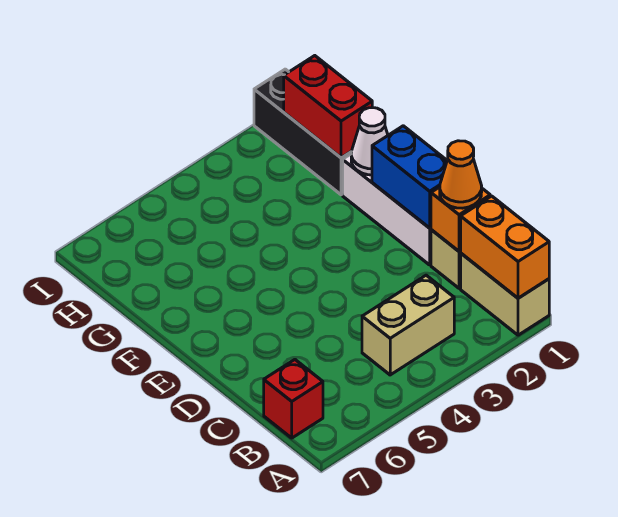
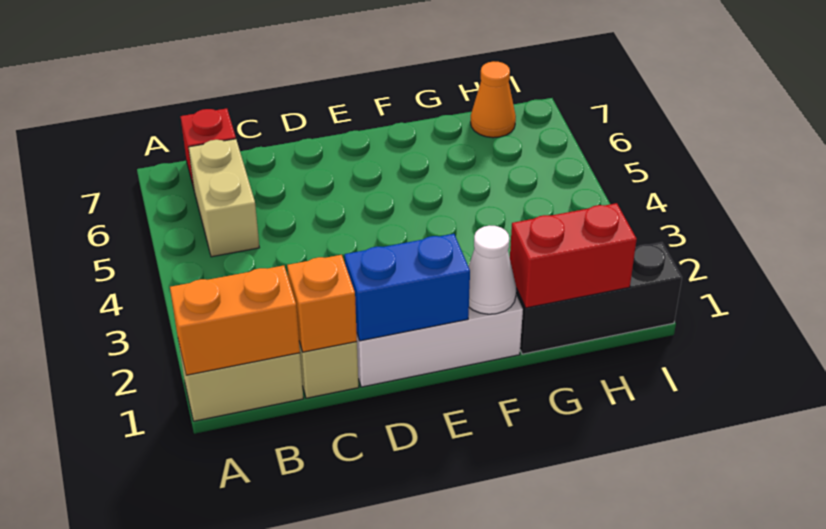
tan brick B3:B4 level 1 -> tan brick B5:B6 level 1
orange cone C1 level 3 -> orange cone H7 level 1

